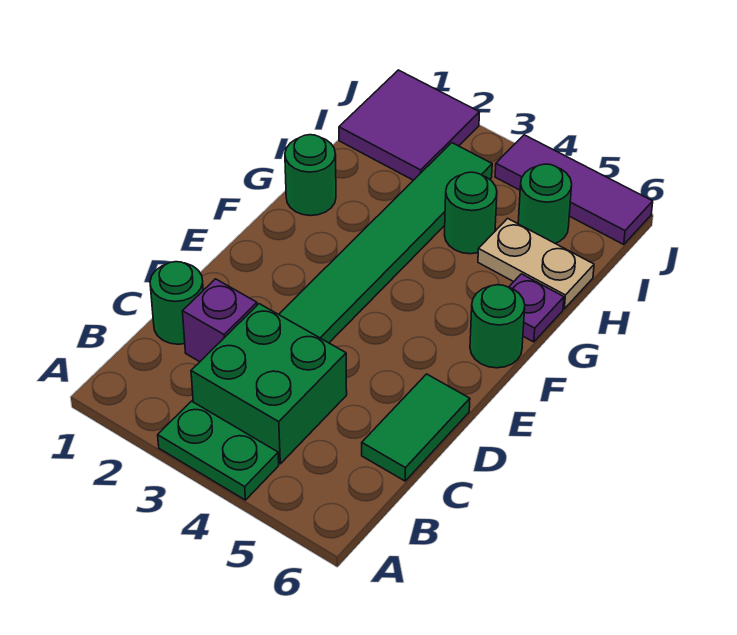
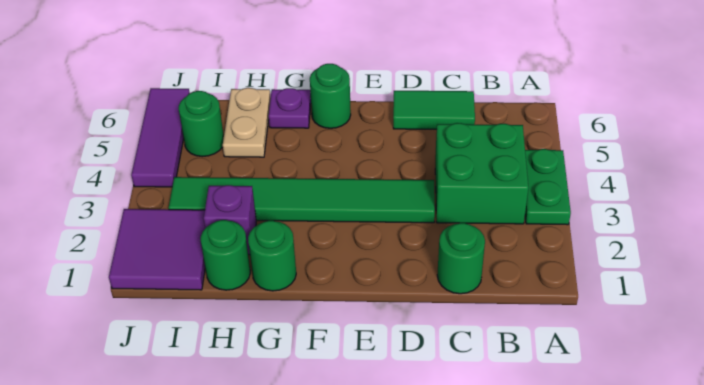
purple brick C2 level 1 -> purple brick H2 level 1
green round brick H4 level 1 -> green round brick H1 level 1

